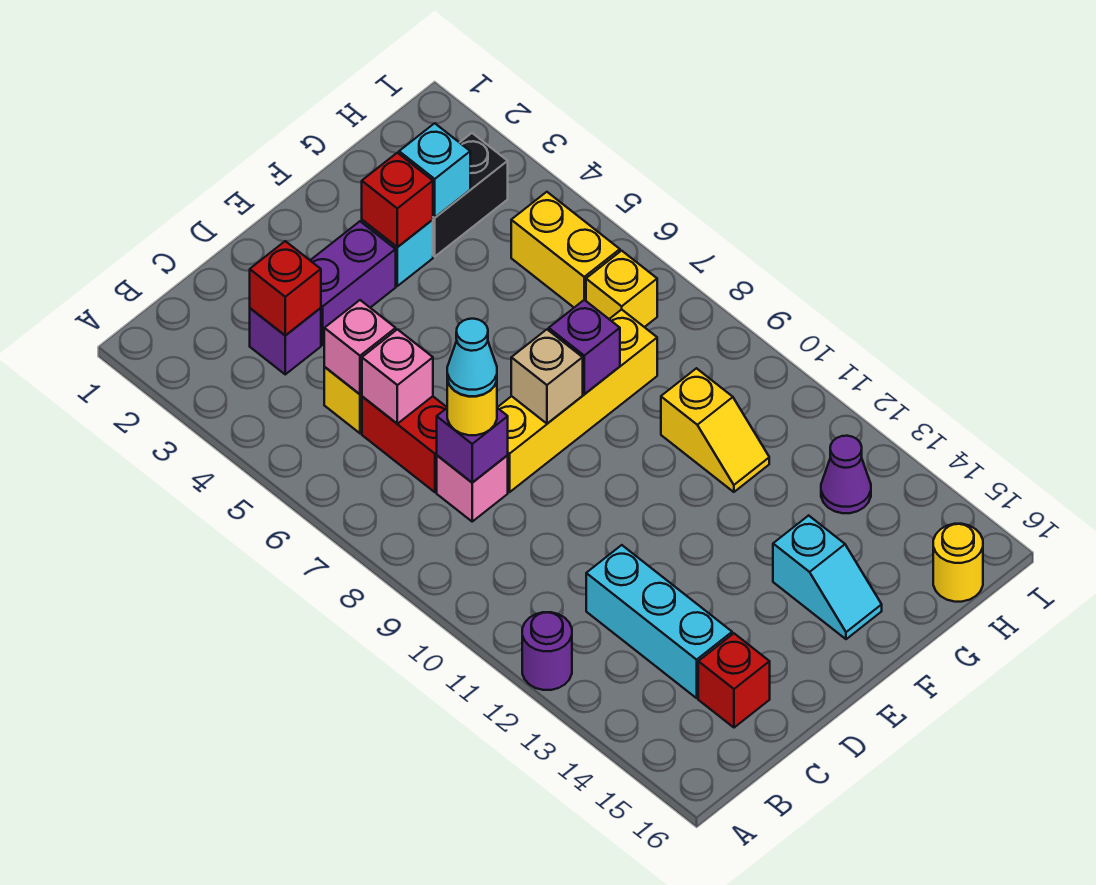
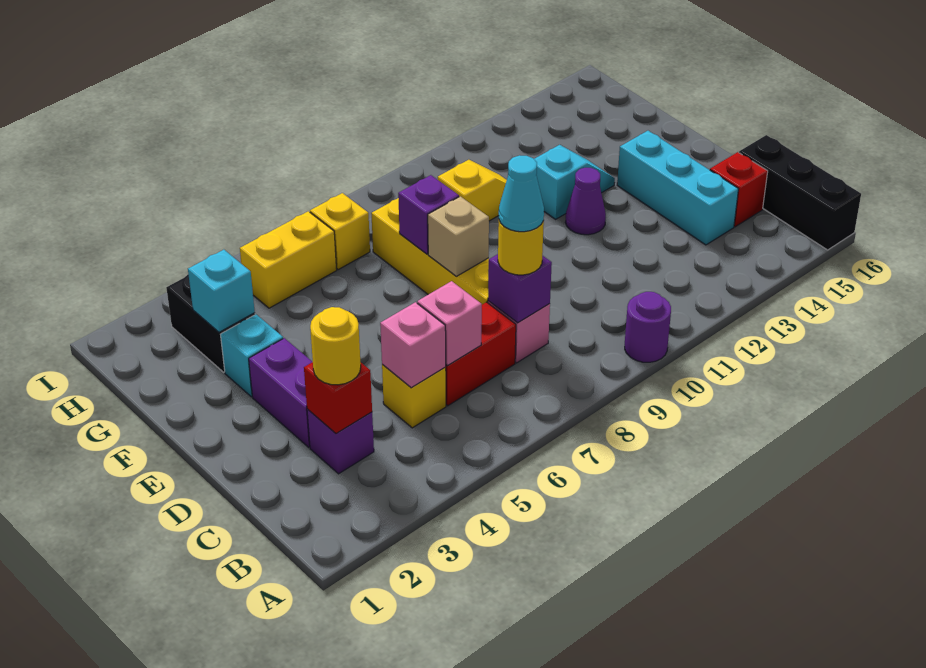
purple round brick A12 level 1 -> purple round brick A10 level 1
none -> black brick A16:C16 level 1
cyan brick C12:C14 level 1 -> cyan brick C14:E14 level 1
red brick F3 level 2 -> none
cyan slope F14:F15 level 1 top 14 -> cyan slope F12:F13 level 1 top 12
purple cone H13 level 1 -> purple cone E12 level 1
yellow round brick H16 level 1 -> yellow round brick C3 level 3

